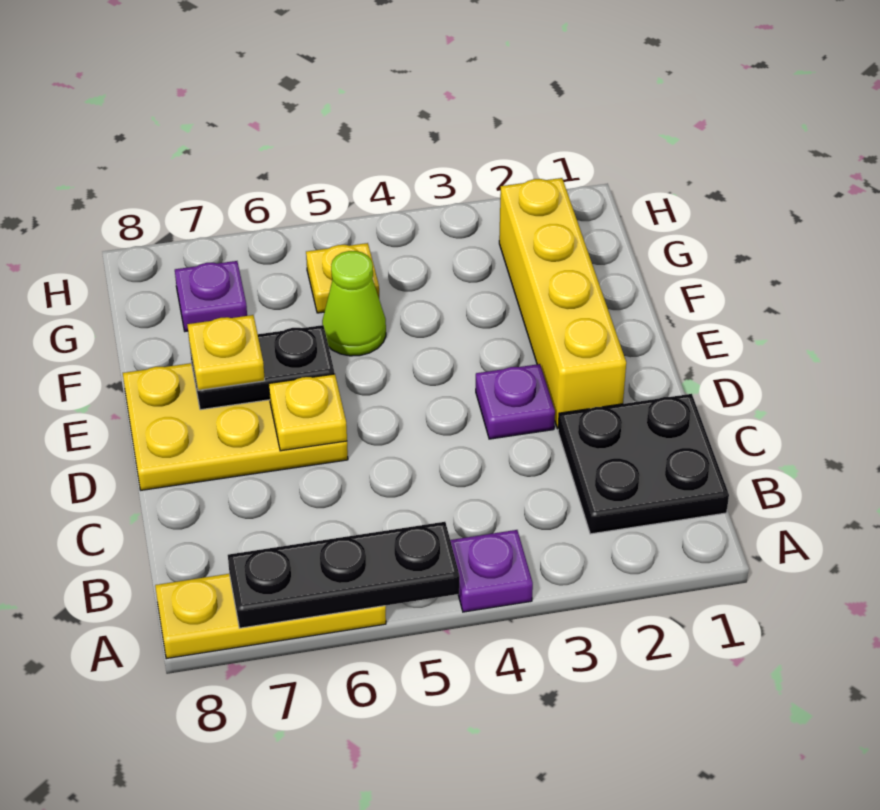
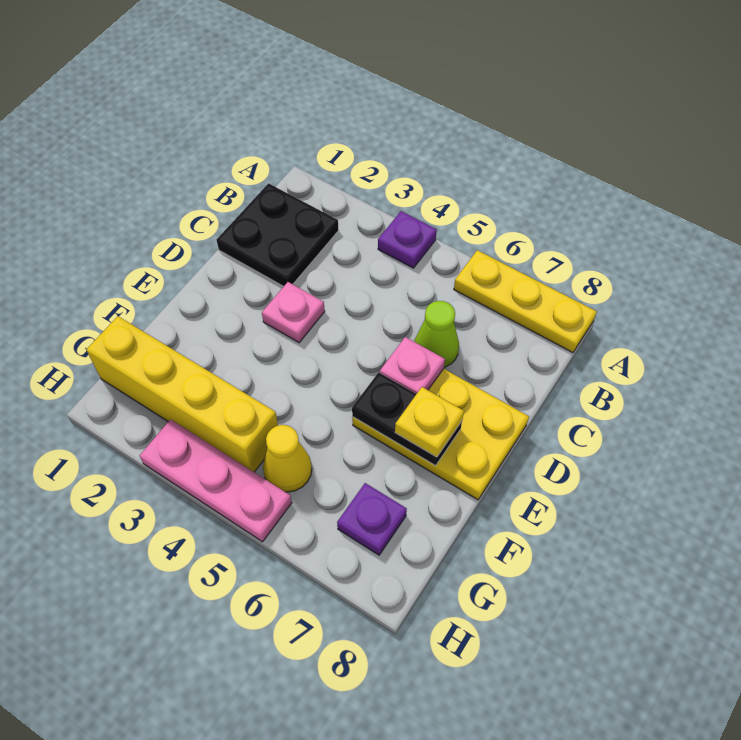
black plate A5:A7 level 2 -> none
yellow brick D2:G2 level 1 -> yellow brick G1:G4 level 1
purple plate D3 level 1 -> pink plate D3 level 1
yellow plate D6 level 2 -> pink plate D6 level 2
lime cone F5 level 1 -> lime cone C6 level 1
yellow plate G5 level 1 -> yellow cone G5 level 1
none -> pink plate H3:H5 level 1

